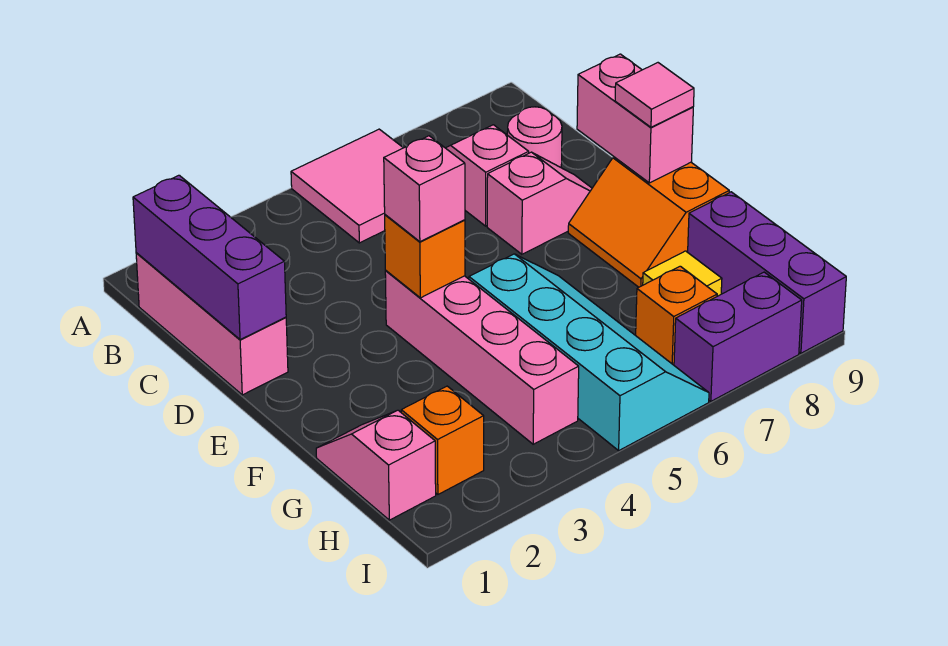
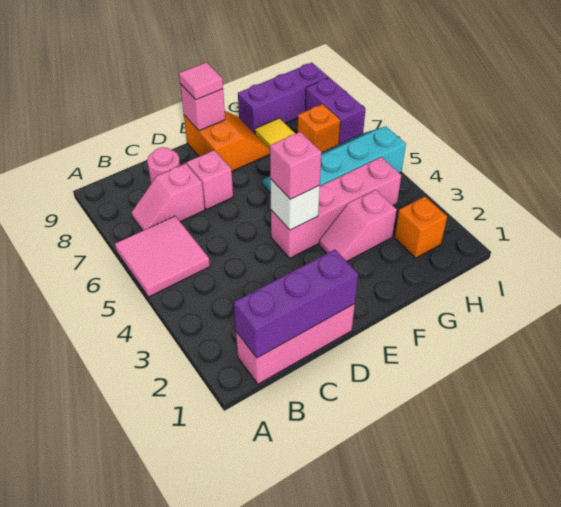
pink brick D9:E9 level 2 -> pink brick E9 level 2
orange brick E4 level 2 -> white brick E4 level 2
orange slope E8:F9 level 1 top 9 -> orange slope E8:F9 level 1 top E
pink slope G1:H1 level 1 top H -> pink slope F3:G3 level 1 top G

